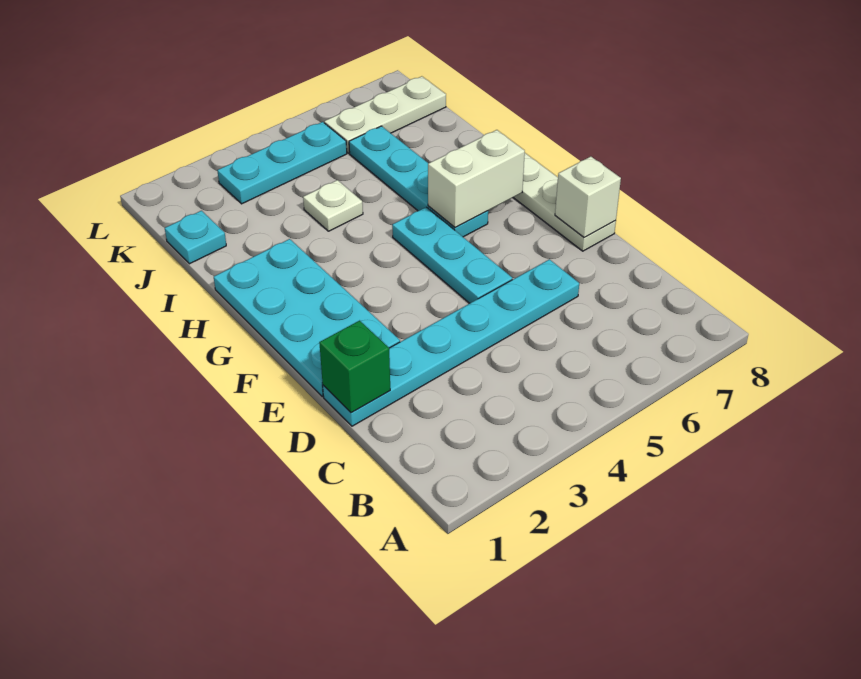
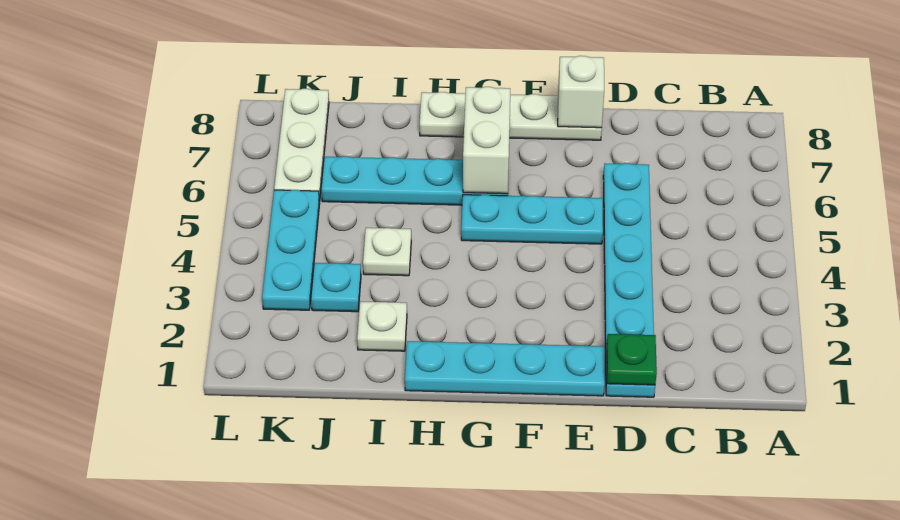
green brick D1 level 2 -> green plate D1 level 2
cyan plate E1:H2 level 1 -> cyan plate E1:H1 level 1
none -> white plate I2 level 1
cyan plate J1 level 1 -> cyan plate J3 level 1

